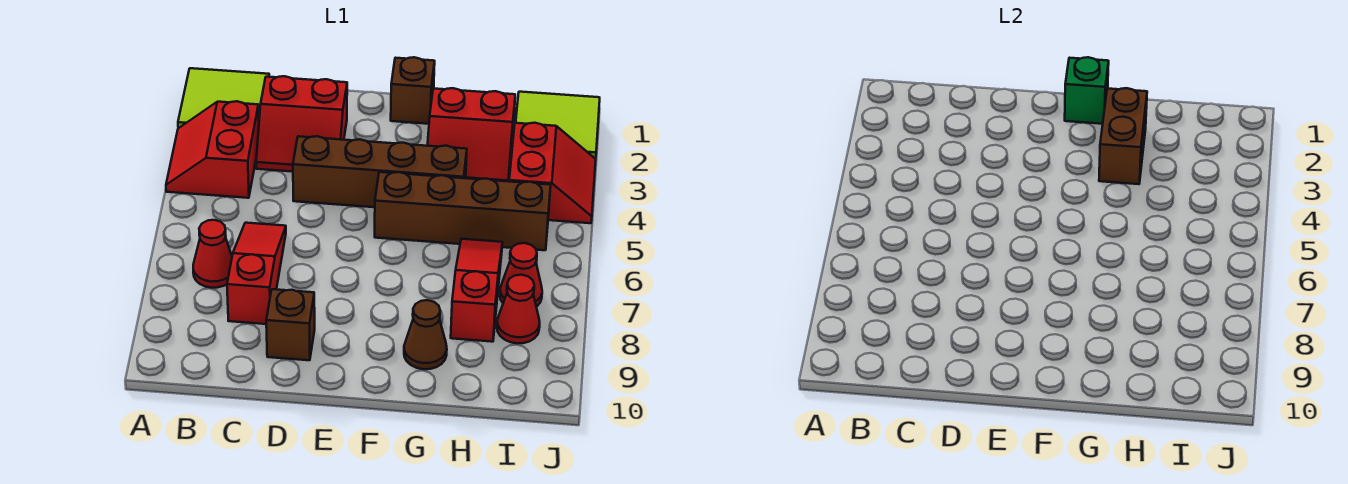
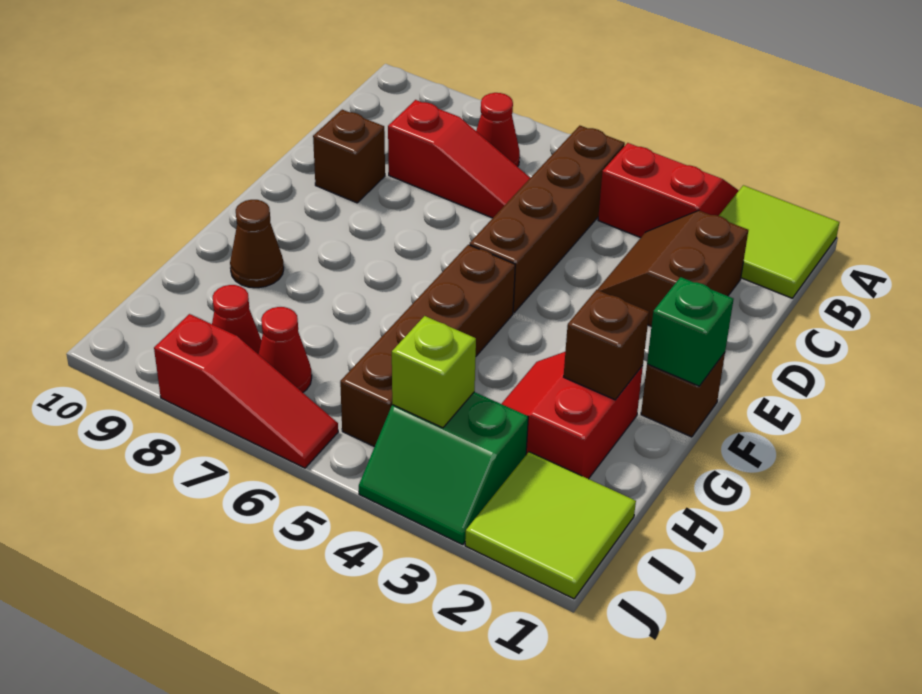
red slope C2:D3 level 1 top 2 -> brown slope C2:D3 level 1 top 2
brown brick D4:G4 level 1 -> brown brick B5:E5 level 1
brown brick G2:G3 level 2 -> brown brick G2 level 2
red slope H6:H8 level 1 top 8 -> red slope J6:J8 level 1 top 8
red slope I3:J4 level 1 top I -> green slope I3:J4 level 1 top I
none -> lime brick I4 level 2

